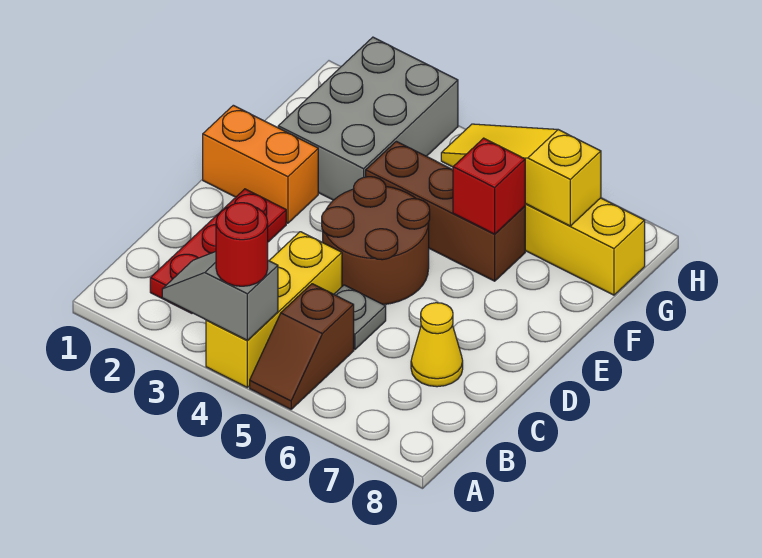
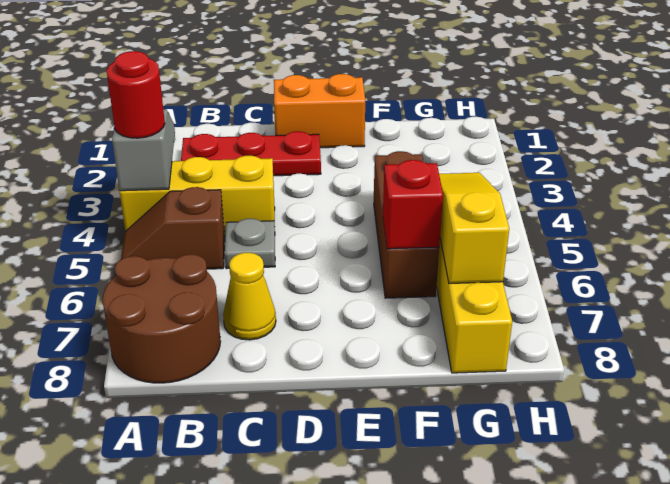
brown round brick D4:E5 level 1 -> brown round brick A7:B8 level 1
orange brick E1:E2 level 1 -> orange brick D1:E1 level 1
grey brick F2:H3 level 1 -> none

